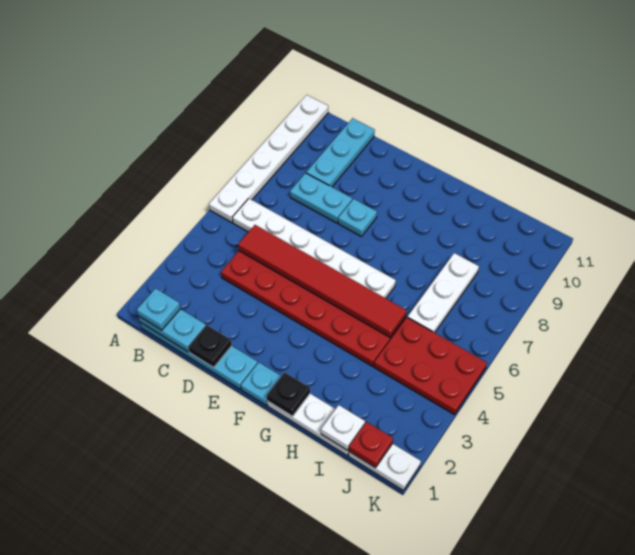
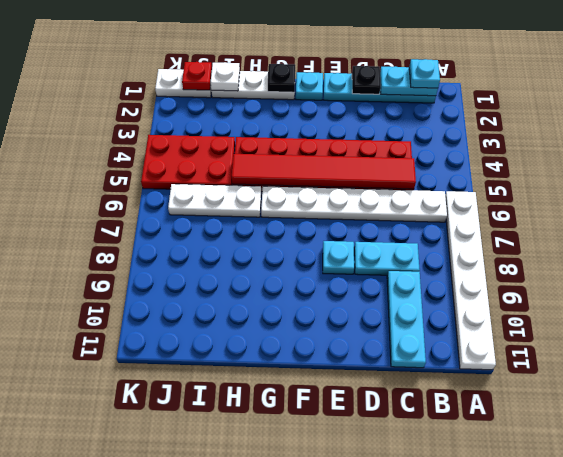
white plate I6:I8 level 1 -> white plate H6:J6 level 1

